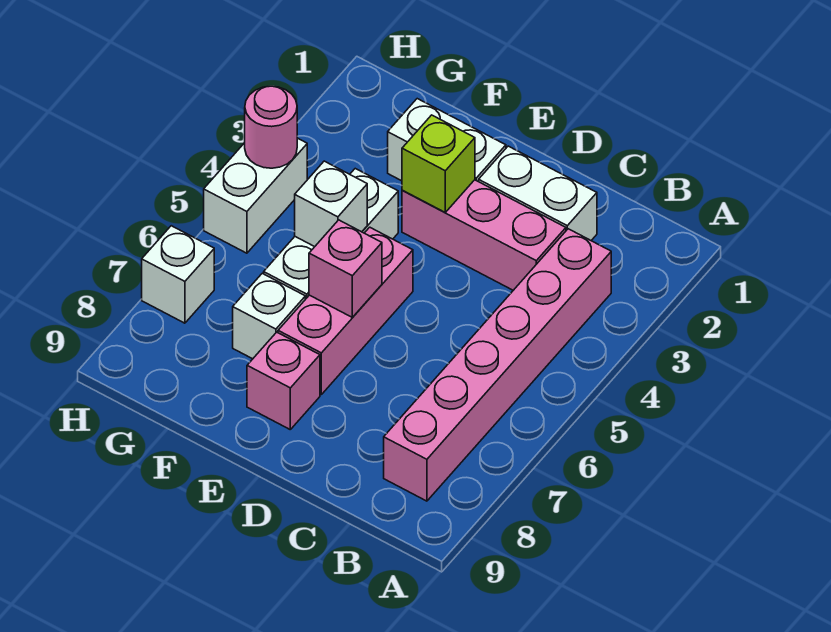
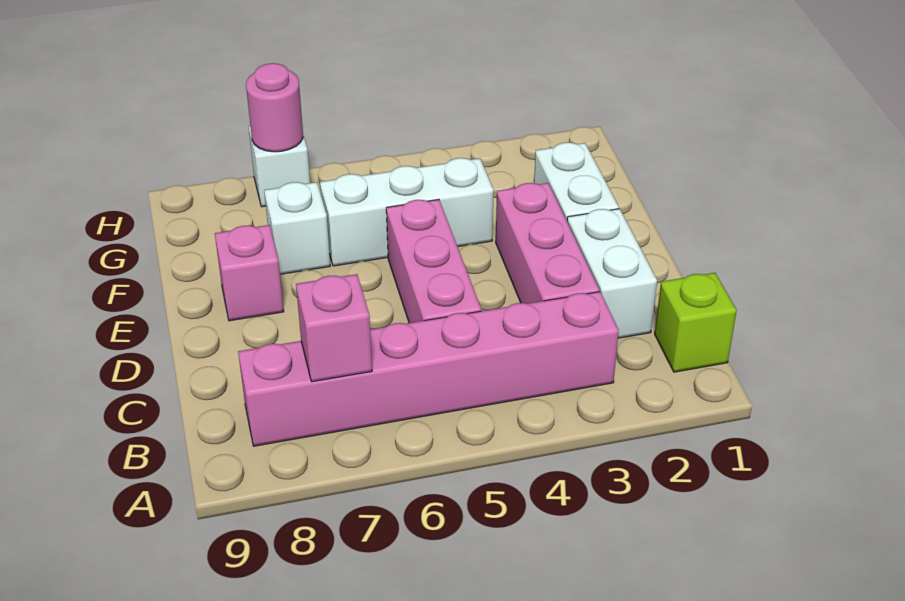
lime brick E3 level 2 -> lime brick B1 level 1
pink brick E5:E7 level 1 -> pink brick C5:E5 level 1
pink brick E6 level 2 -> pink brick B7 level 2
white brick F5 level 2 -> none
white brick H4:H5 level 1 -> none
pink round brick H4 level 2 -> pink round brick H7 level 2

